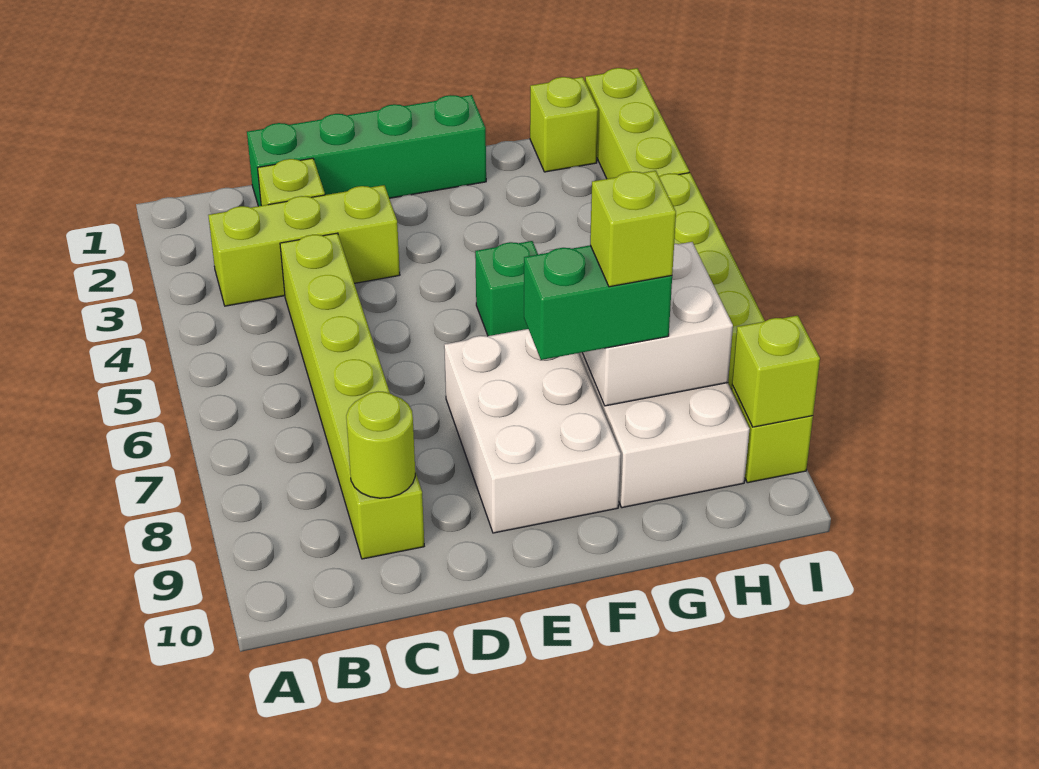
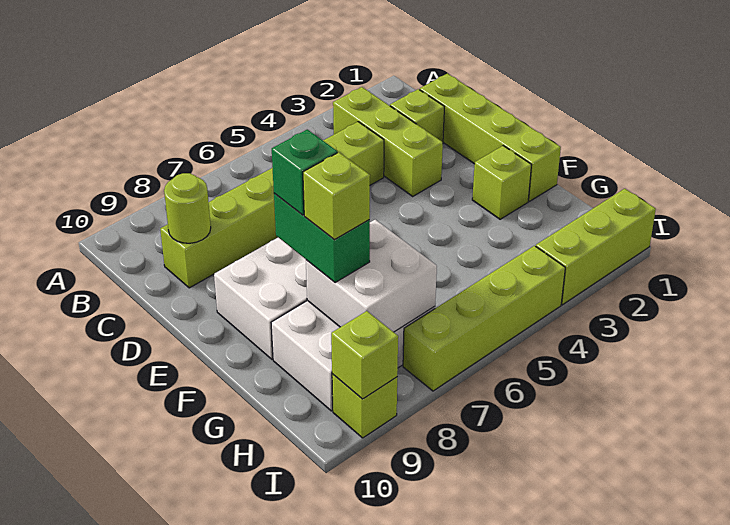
green brick C1:F1 level 1 -> lime brick C1:F1 level 1
green brick F5 level 1 -> green brick F8 level 4
lime brick H1 level 1 -> lime brick F2 level 1

